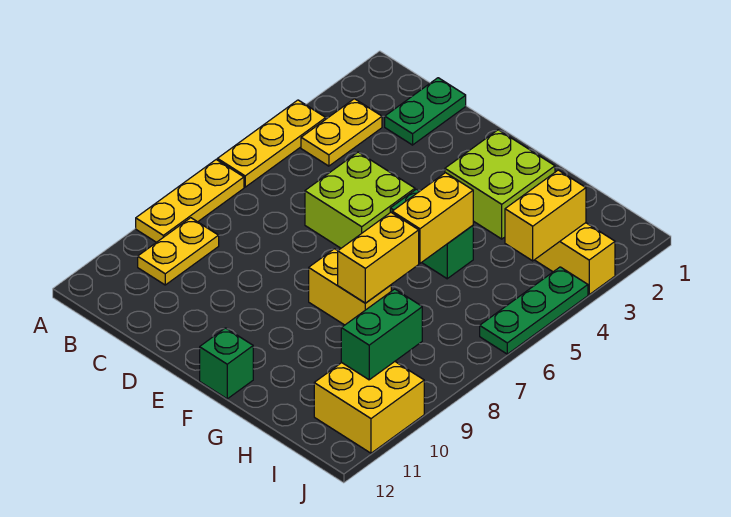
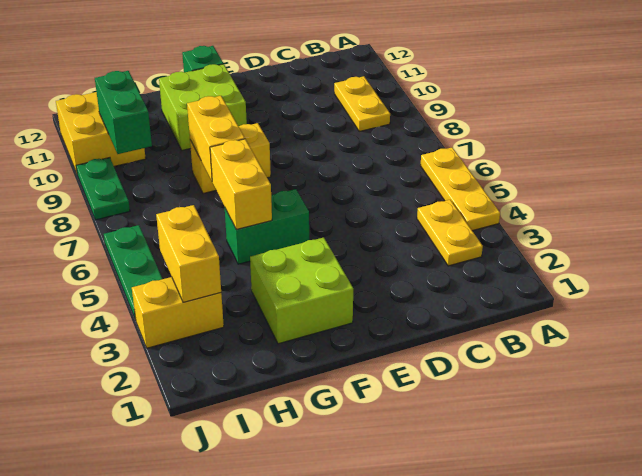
yellow plate A7:A9 level 1 -> none
green plate C1:C2 level 1 -> green plate J8:J9 level 1
lime brick D5:E6 level 1 -> lime brick F10:G11 level 1

